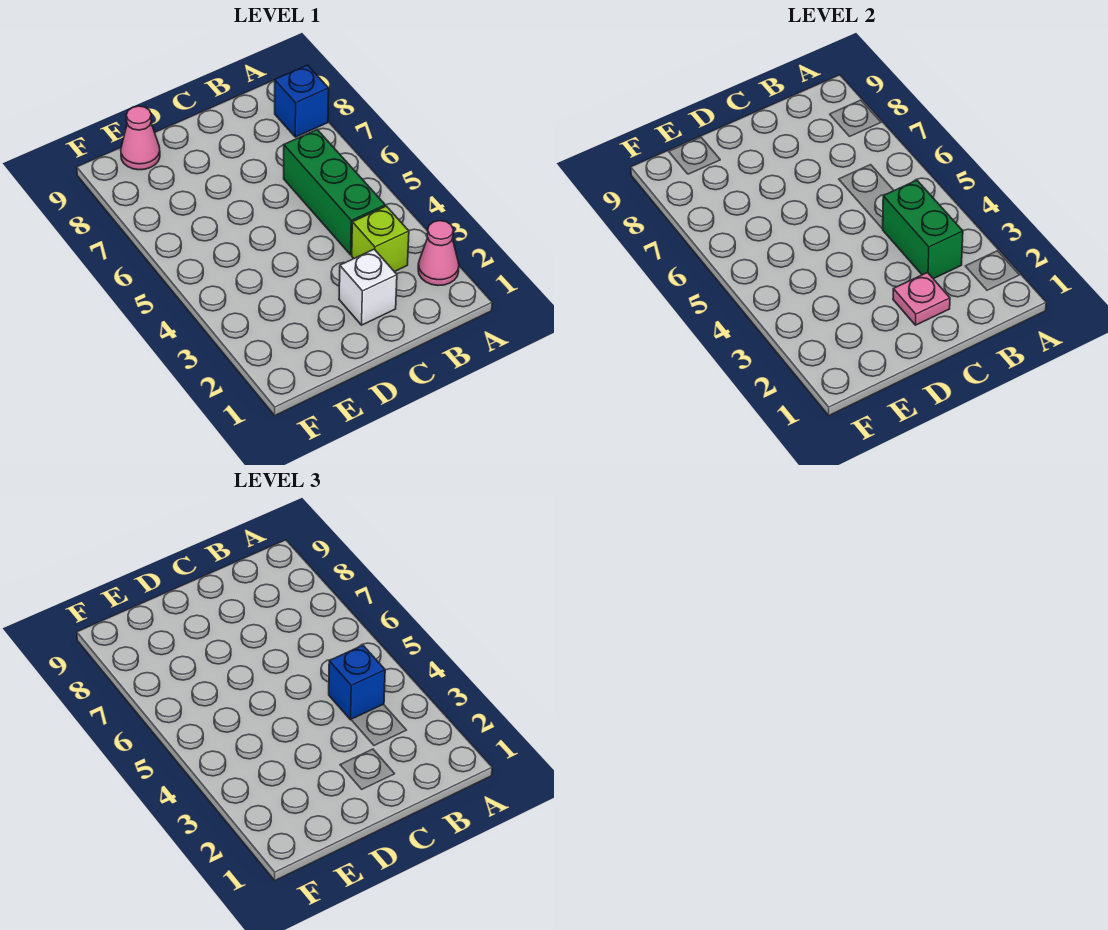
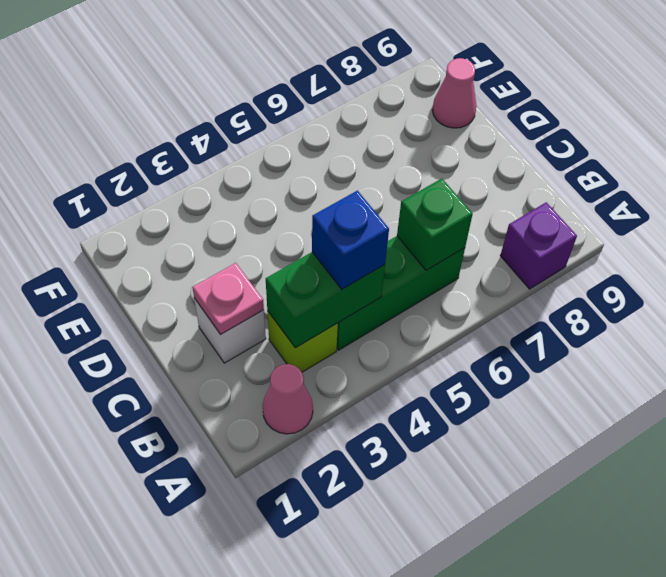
blue brick A8 level 1 -> purple brick A8 level 1
none -> green brick B6 level 2

